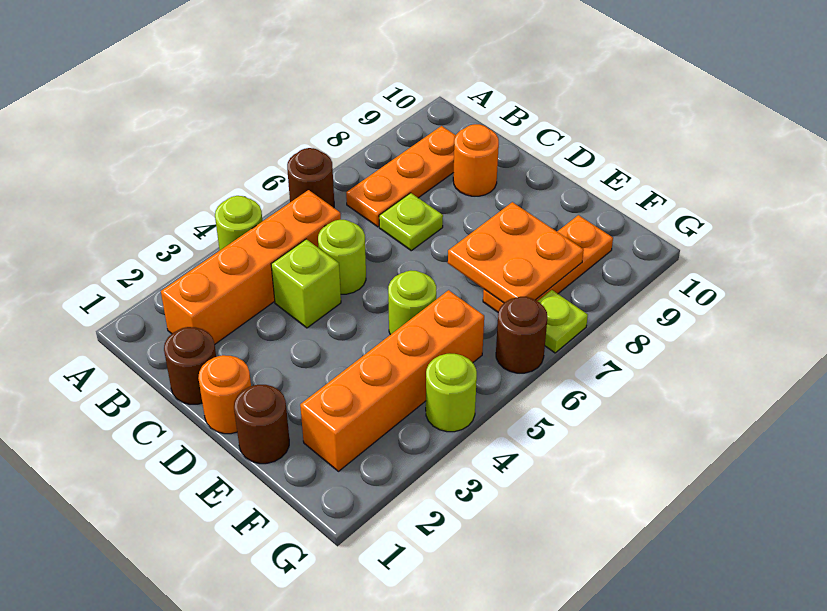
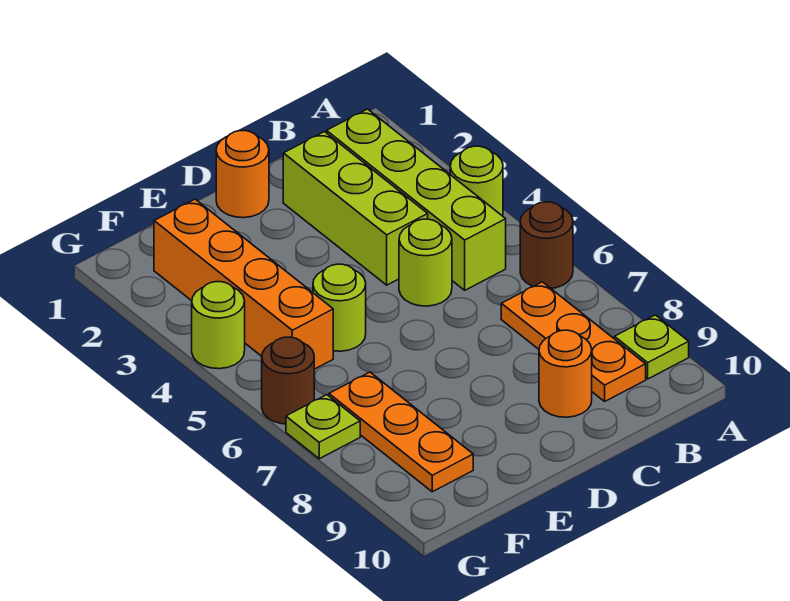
orange brick B2:B5 level 1 -> lime brick B2:B5 level 1
brown round brick C1 level 1 -> none
lime brick C4 level 1 -> lime brick C2:C4 level 1
lime plate C7 level 1 -> lime plate A9 level 1
brown round brick E1 level 1 -> none
orange plate E7:F8 level 2 -> none

